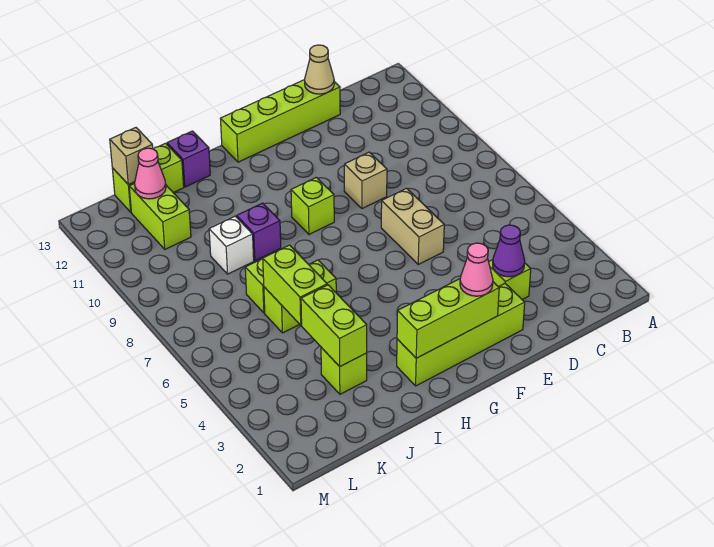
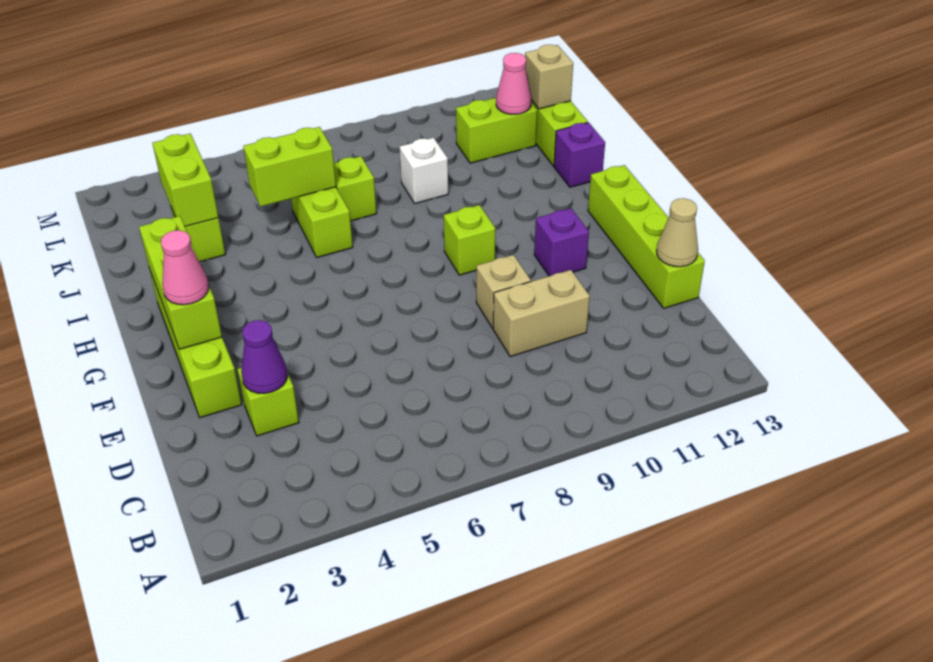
tan brick E6:E7 level 1 -> tan brick D9:D10 level 1
purple brick I9 level 1 -> purple brick F11 level 1
lime brick J3:J4 level 2 -> lime brick J3:K3 level 2

